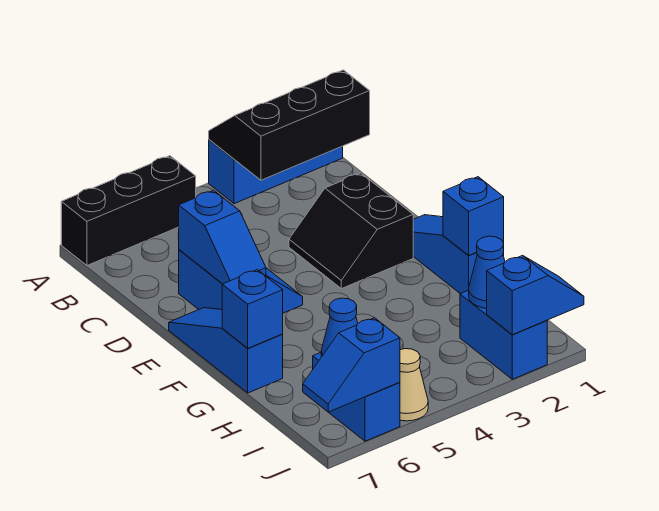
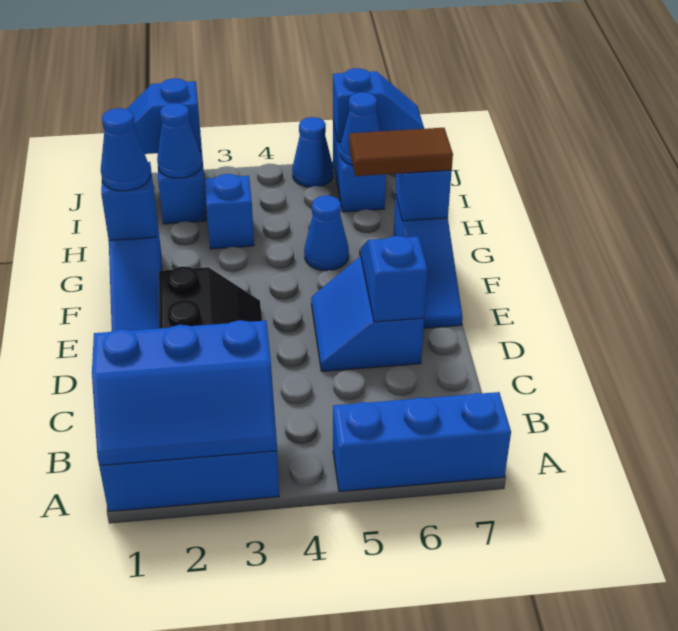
black slope A1:B3 level 2 top B -> blue slope A1:B3 level 2 top B
black brick A5:A7 level 1 -> blue brick A5:A7 level 1
none -> blue cone G1 level 3
none -> blue cone G5 level 1
none -> brown tile G6:G7 level 3
none -> blue brick H3 level 1
tan cone J5 level 1 -> blue cone J5 level 1

